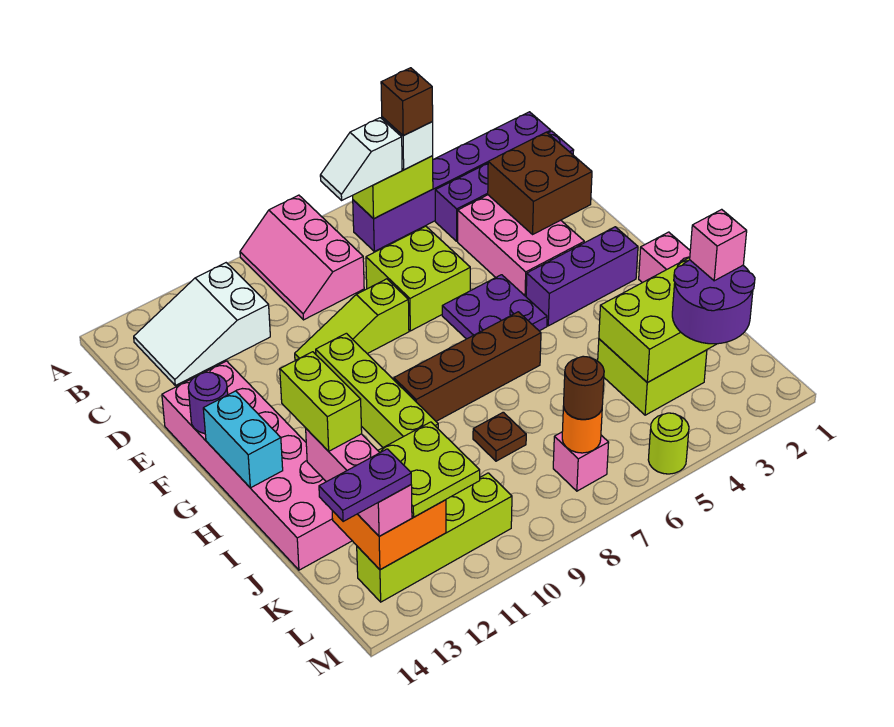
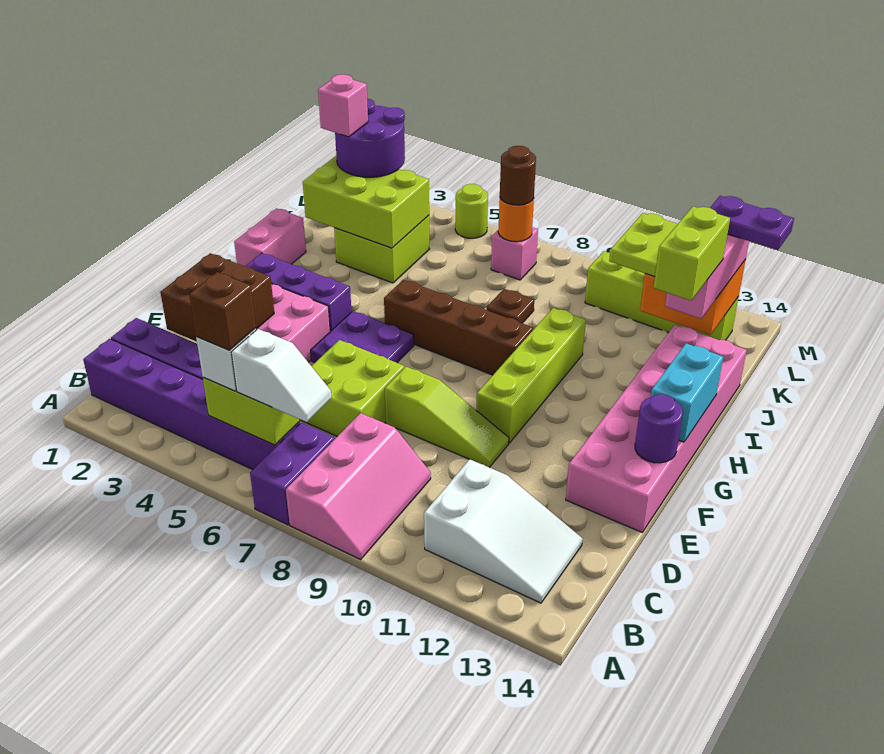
none -> purple brick A7:B7 level 1

